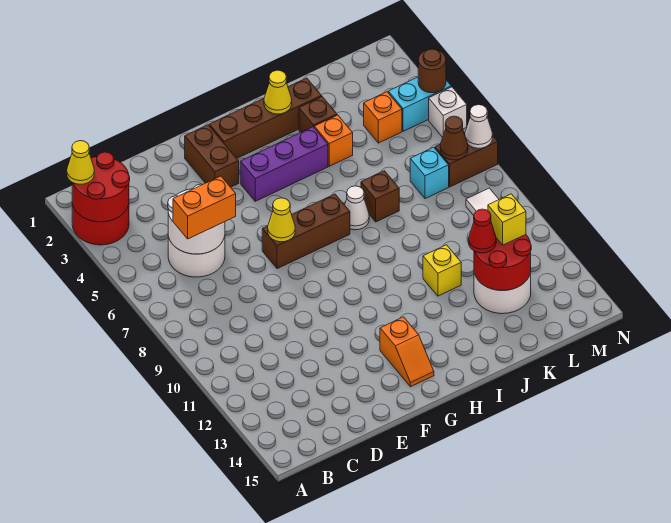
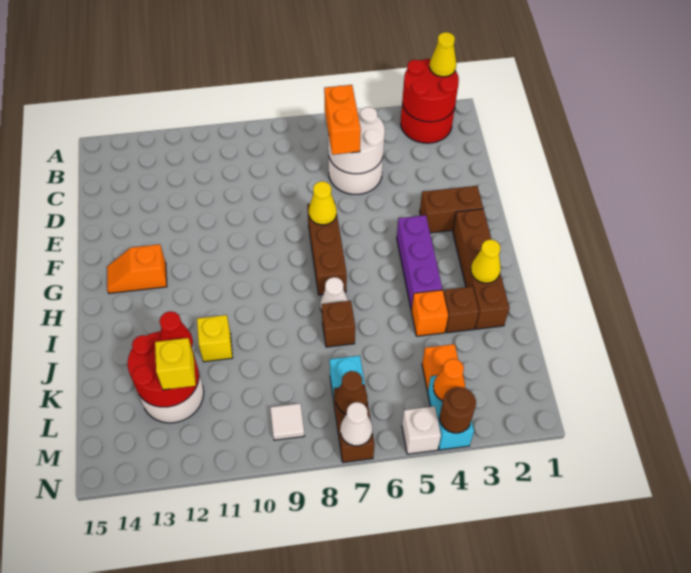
none -> orange cone M4 level 2

